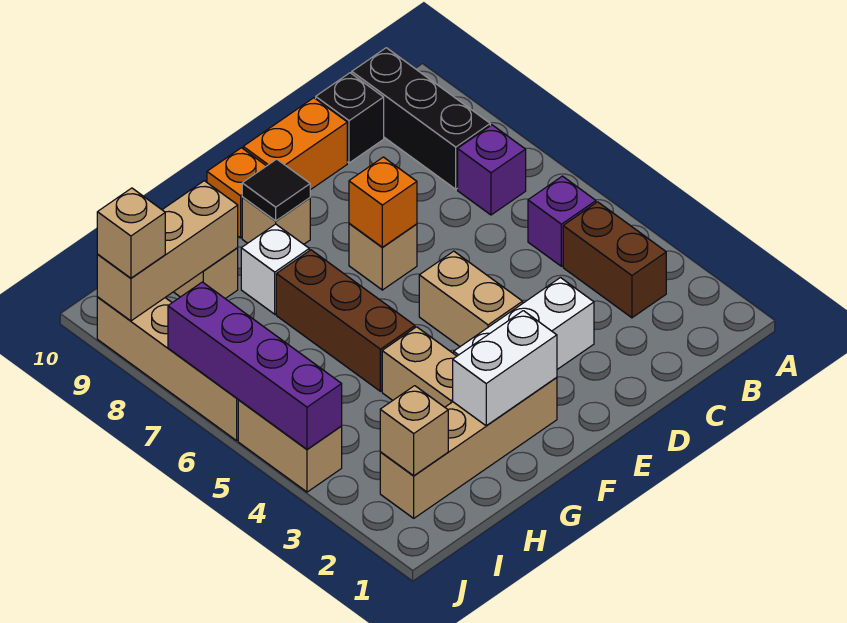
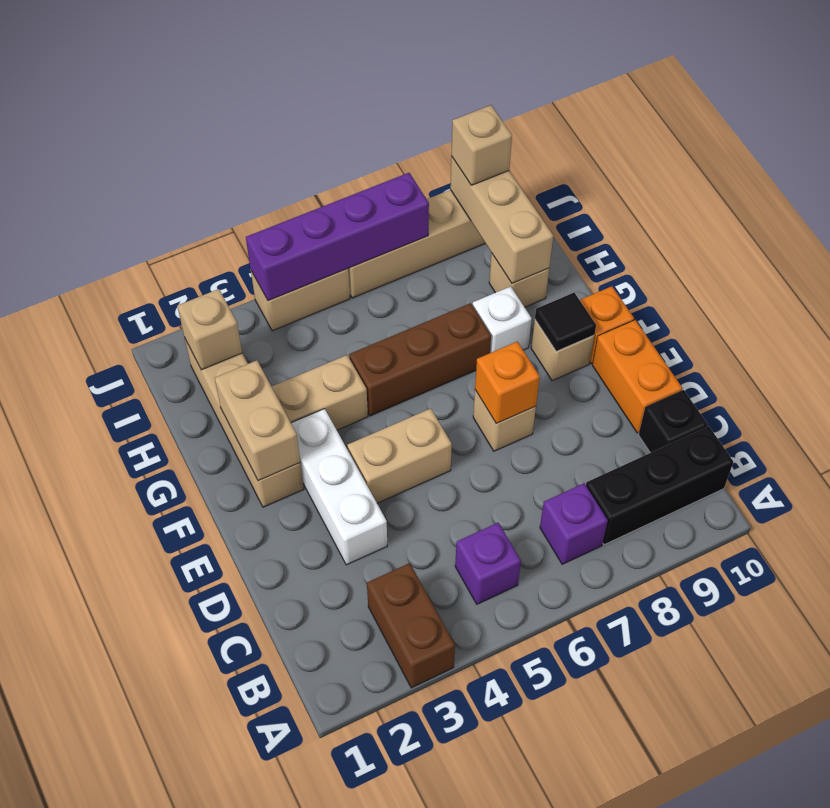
brown brick B3:B4 level 1 -> brown brick A3:B3 level 1
white brick F2:G2 level 2 -> tan brick F2:G2 level 2

